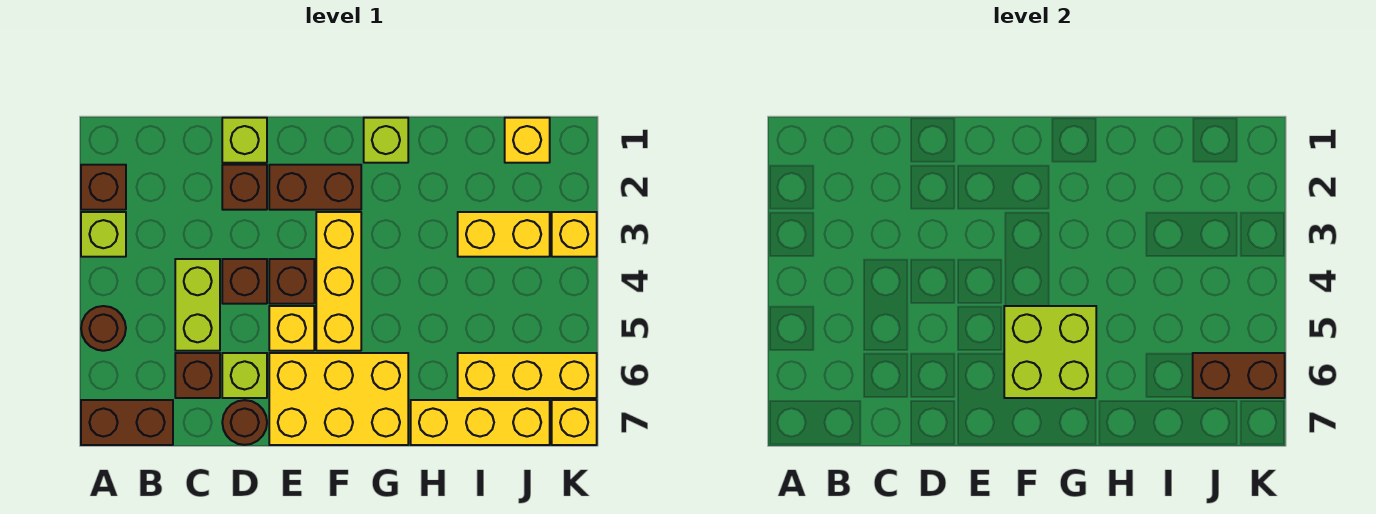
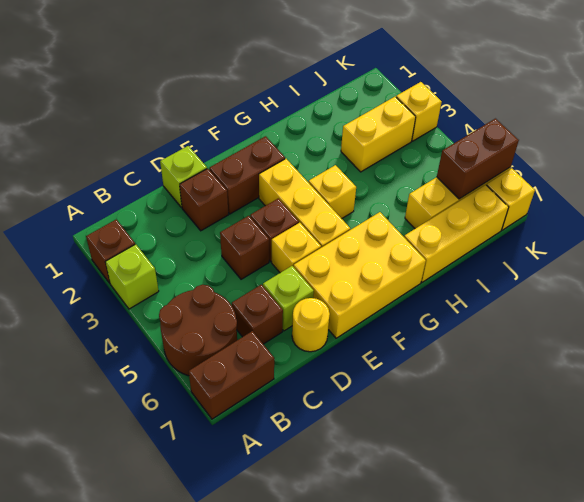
brown round brick A5 level 1 -> brown round brick A5:B6 level 1
lime brick C4:C5 level 1 -> none
brown round brick D7 level 1 -> yellow round brick D7 level 1
lime brick F5:G6 level 2 -> none
lime brick G1 level 1 -> none
yellow brick J1 level 1 -> yellow brick G4 level 1

